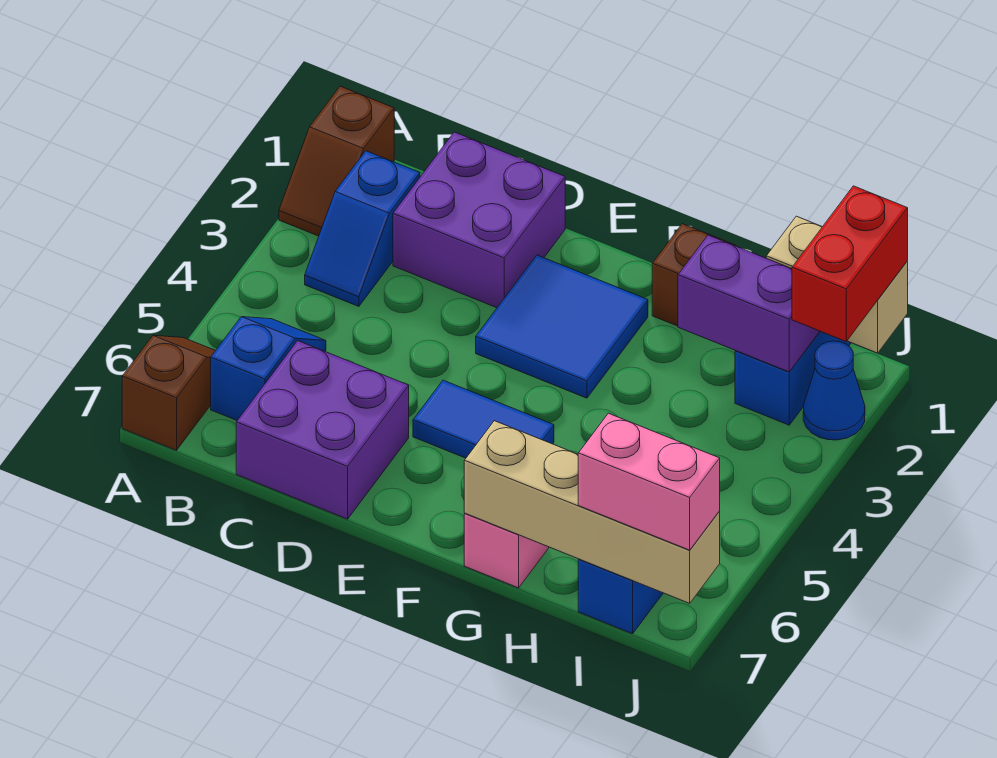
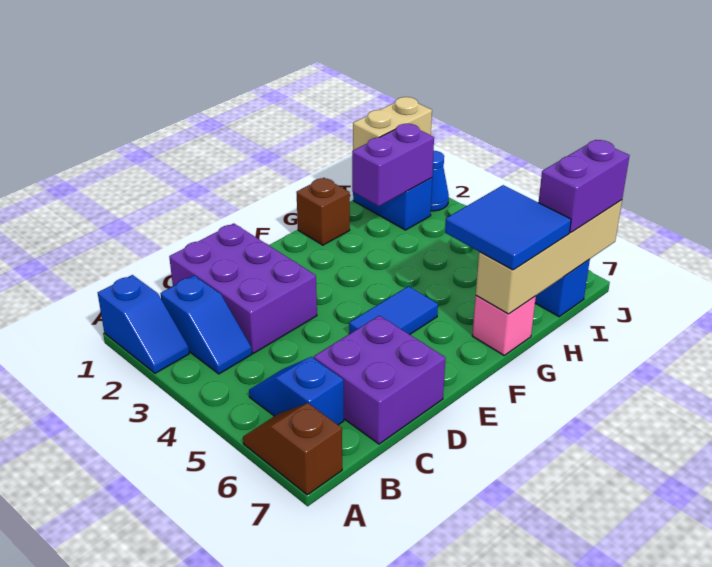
brown slope A1:A2 level 1 top 1 -> blue slope A1:A2 level 1 top 1
purple brick C1:D2 level 1 -> purple brick C1:D3 level 1
blue tile E2:F3 level 1 -> blue tile G6:H7 level 3
pink brick I7:J7 level 3 -> purple brick I7:J7 level 3
red brick J1:J2 level 3 -> none

